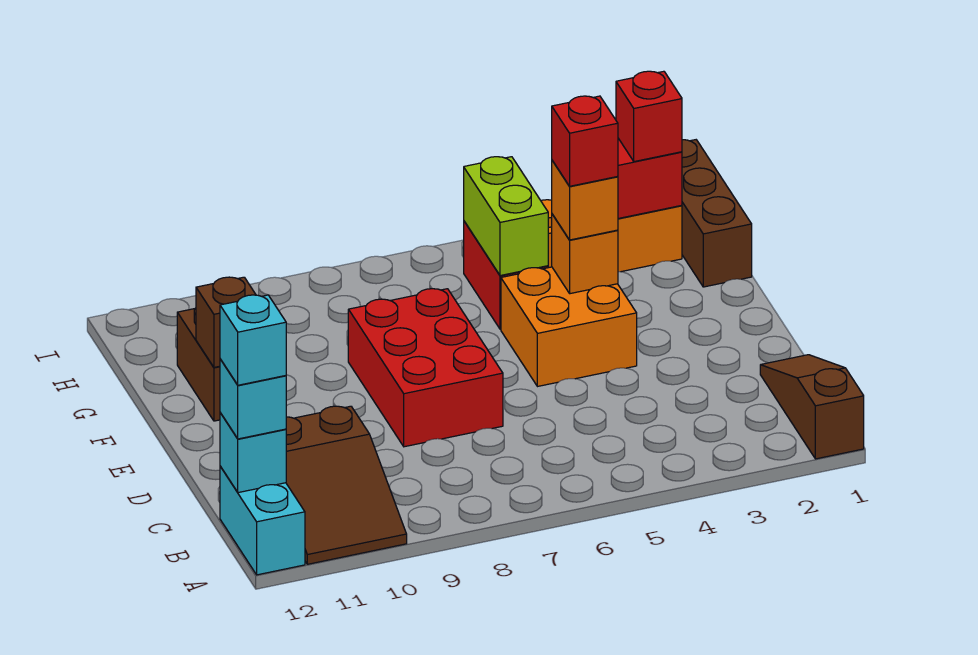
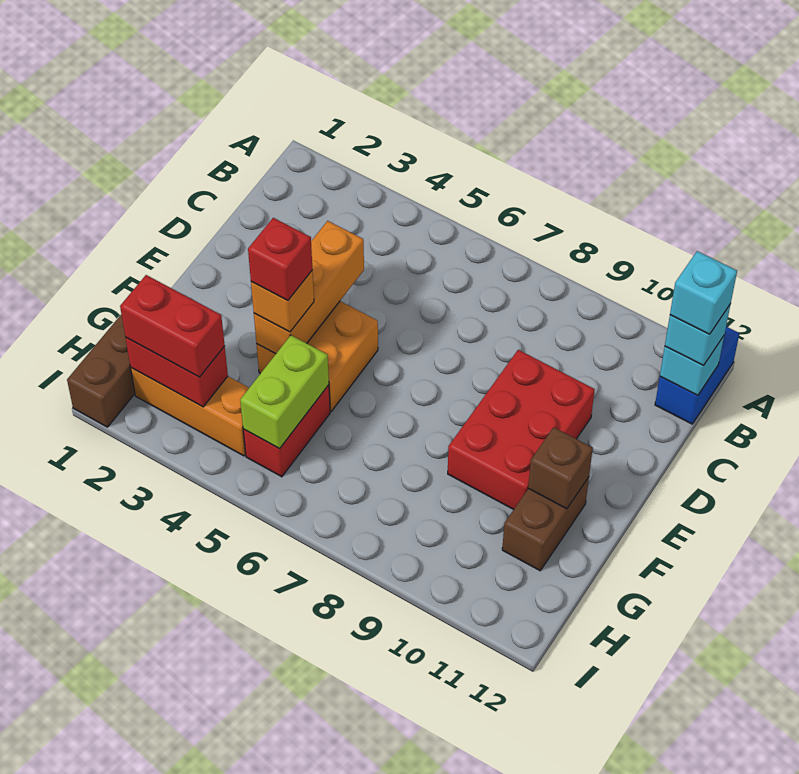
brown slope A1:C1 level 1 top A -> none
brown slope A10:C11 level 1 top C -> none
cyan brick A12:B12 level 1 -> blue brick A12:B12 level 1
red brick D7:F8 level 1 -> red brick D9:F10 level 1
orange brick F4 level 2 -> orange brick D4:F4 level 2
red brick H2 level 3 -> red brick H2:H3 level 3

